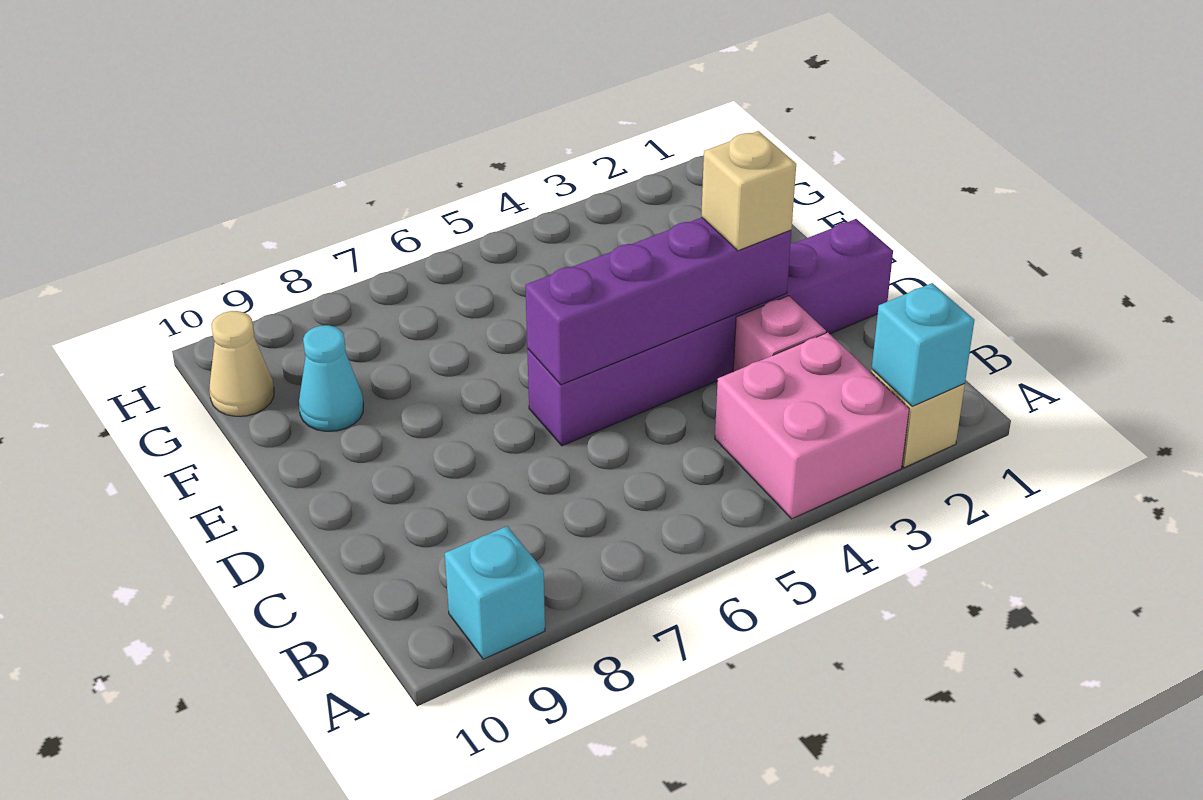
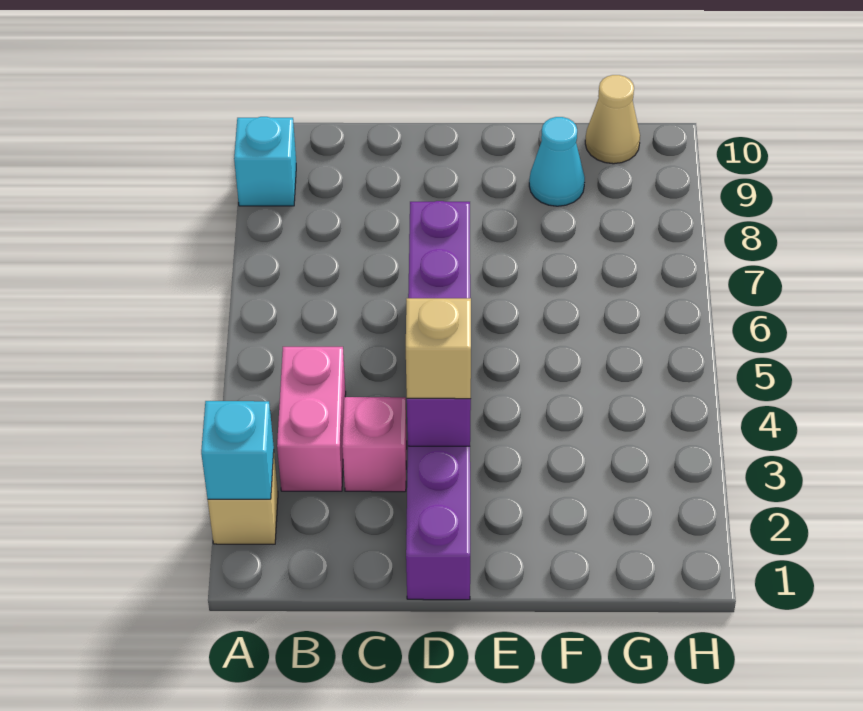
pink brick A3:B4 level 1 -> pink brick B3:B4 level 1

